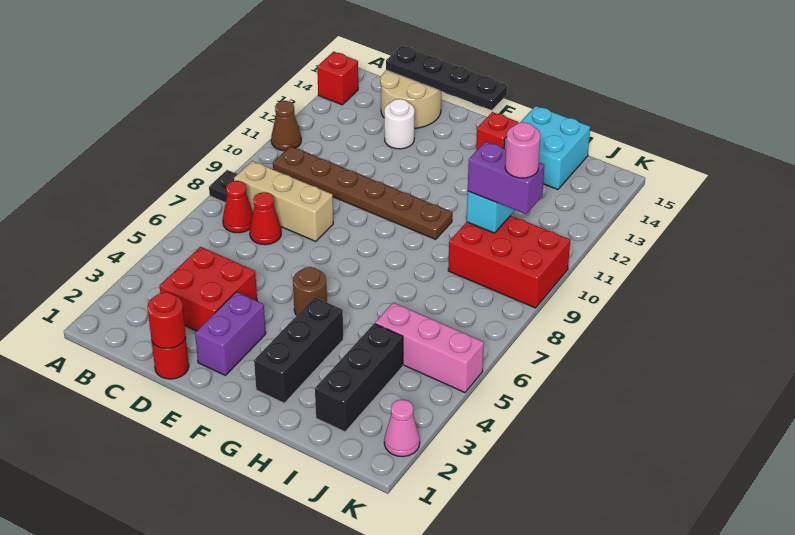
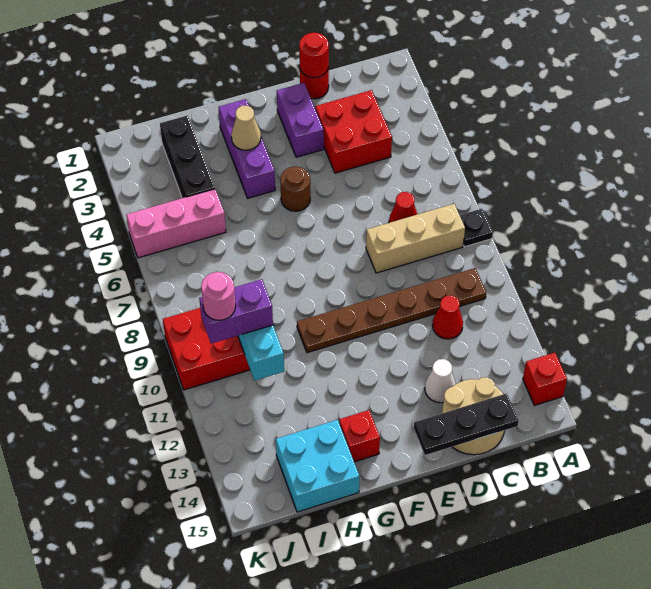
brown cone A11 level 1 -> none
red cone B7 level 1 -> red cone C11 level 1
black plate C15:F15 level 2 -> black plate C15:E15 level 2
white round brick D13 level 1 -> white cone D13 level 1
black brick G2:G4 level 1 -> purple brick G2:G4 level 1
none -> tan cone G3 level 2
pink cone K2 level 1 -> none

